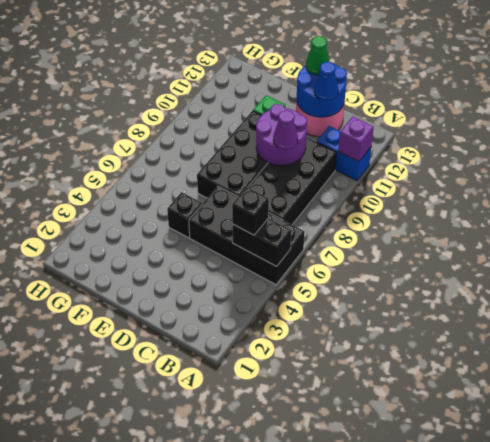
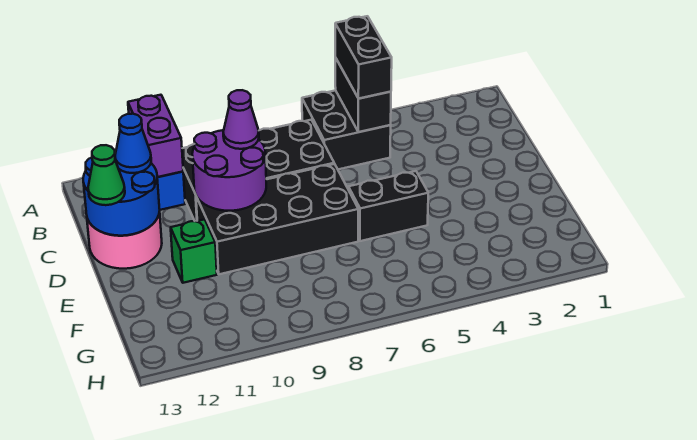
black brick A5:D6 level 1 -> black brick A5:B6 level 1
purple brick A11 level 2 -> purple brick A11:B11 level 2
black brick B5 level 3 -> black brick A5:B5 level 3
black brick E5 level 1 -> black brick E5:E6 level 1

